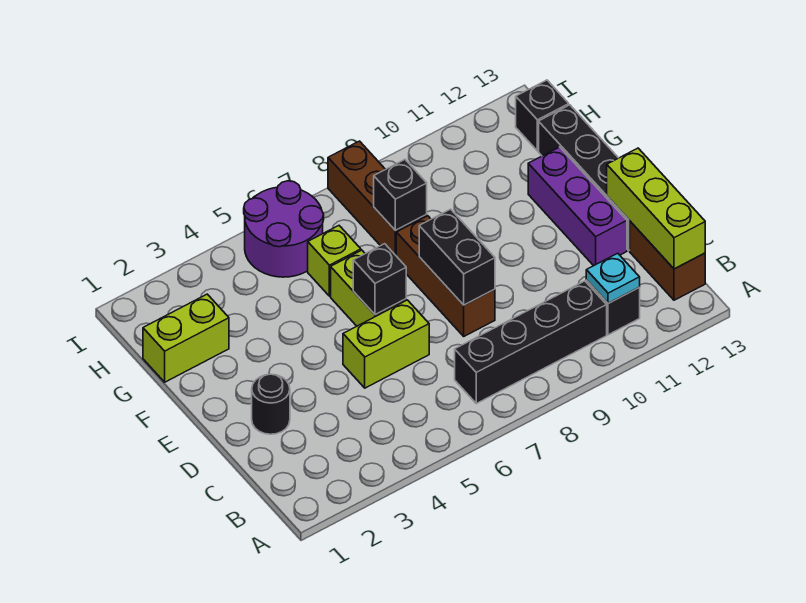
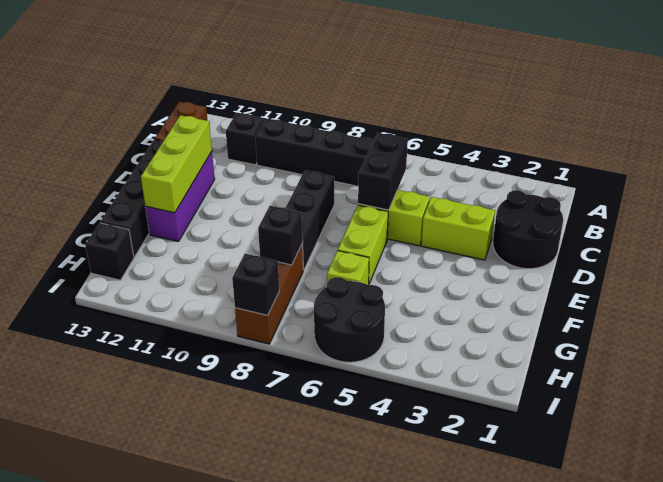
cyan plate B11 level 2 -> none
lime brick B13:D13 level 2 -> lime brick D12:F12 level 2
black round brick D2 level 1 -> black round brick C1:D2 level 1
brown brick D8:F8 level 1 -> black brick D8:F8 level 1
black brick D8:E8 level 2 -> black brick C6:D6 level 2
black brick E6 level 2 -> black brick I8 level 2
lime brick G1:G2 level 1 -> lime brick D3:D4 level 1
purple round brick H5:I6 level 1 -> black round brick H5:I6 level 1

